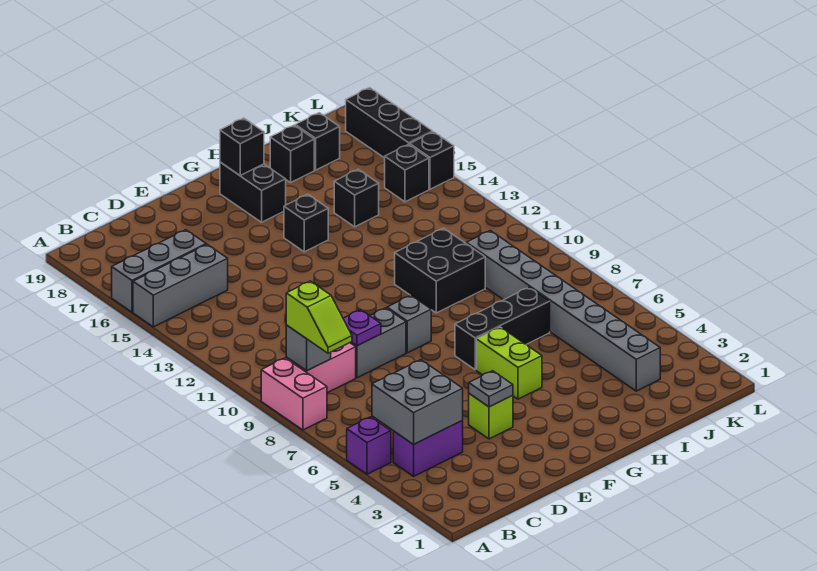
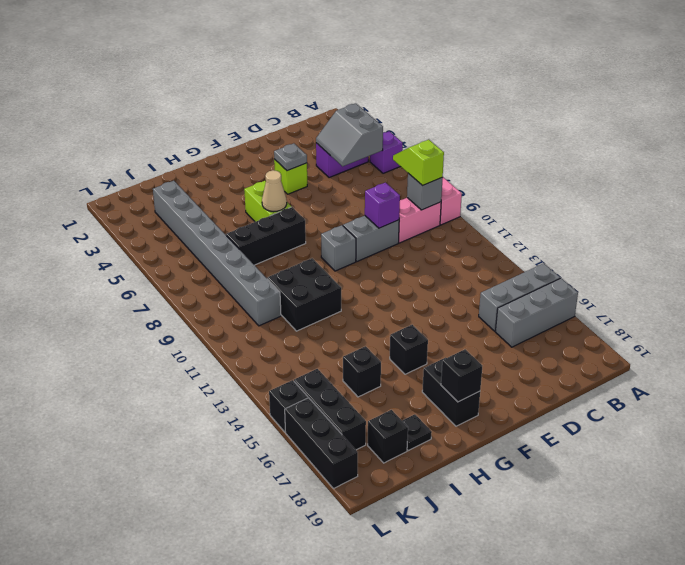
grey brick B4:C5 level 2 -> grey slope B4:C5 level 2 top B
purple plate D9 level 2 -> purple brick D9 level 2
none -> tan cone G6 level 2
black brick I18 level 1 -> black plate I18 level 1
black brick K15 level 1 -> black brick K15:K17 level 1

